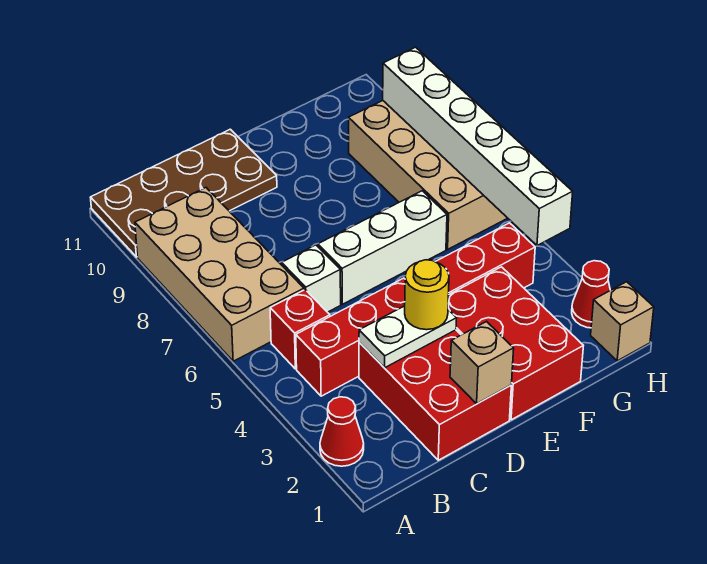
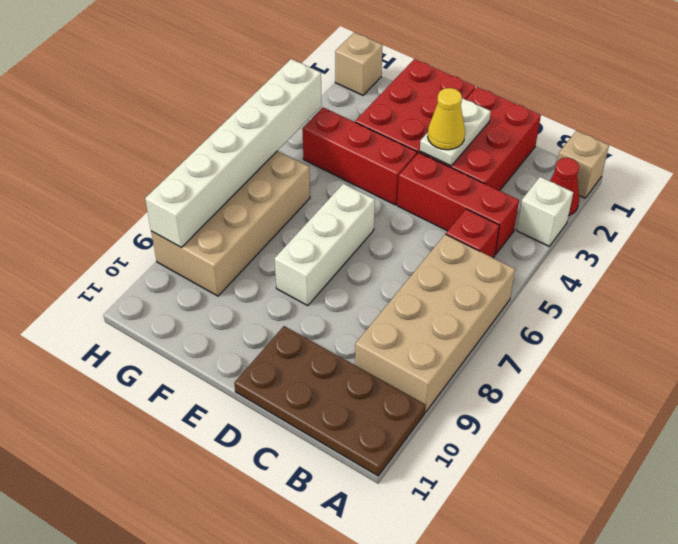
white plate C3:D3 level 2 -> white plate D2:D3 level 2
white brick C6 level 1 -> white brick A3 level 1
tan brick D1 level 2 -> tan brick A1 level 1
yellow round brick D3 level 3 -> yellow cone D3 level 3
white brick D6:F6 level 1 -> white brick E6:E8 level 1
red cone H2 level 1 -> none

